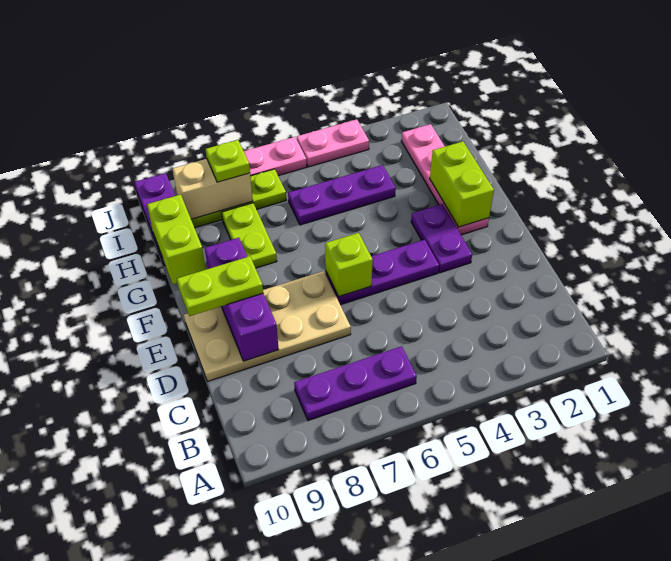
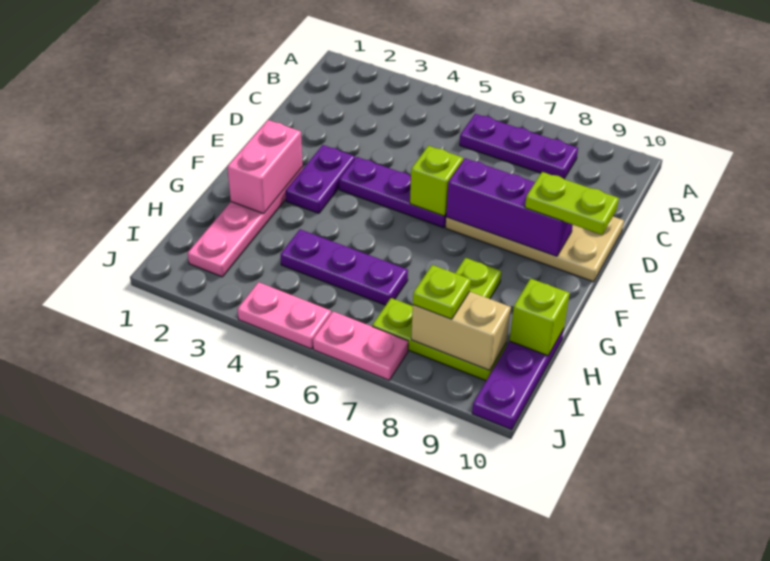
purple brick D9:F9 level 2 -> purple brick E7:E9 level 2
lime brick F2:G2 level 2 -> pink brick F2:G2 level 2
lime brick G10:H10 level 2 -> lime brick H10 level 2

